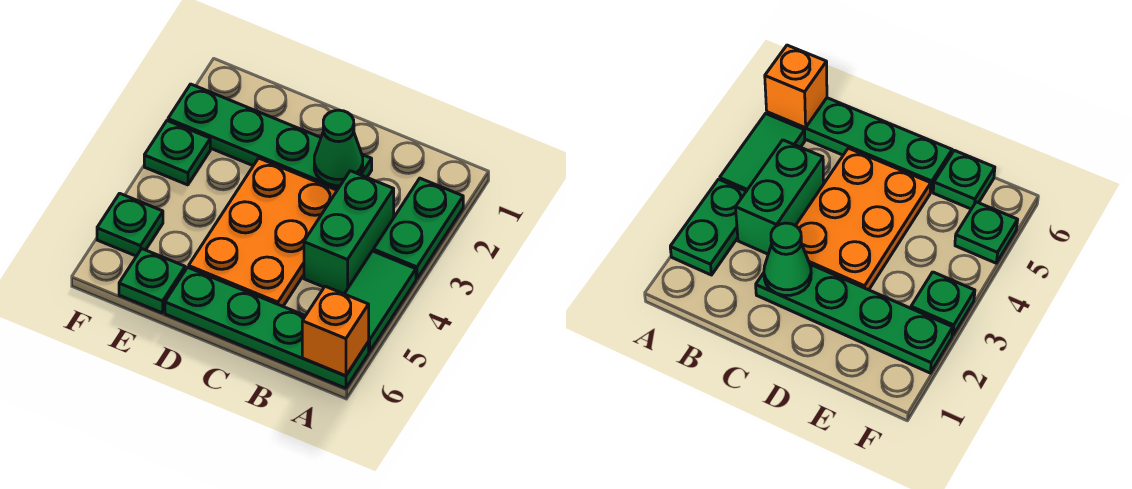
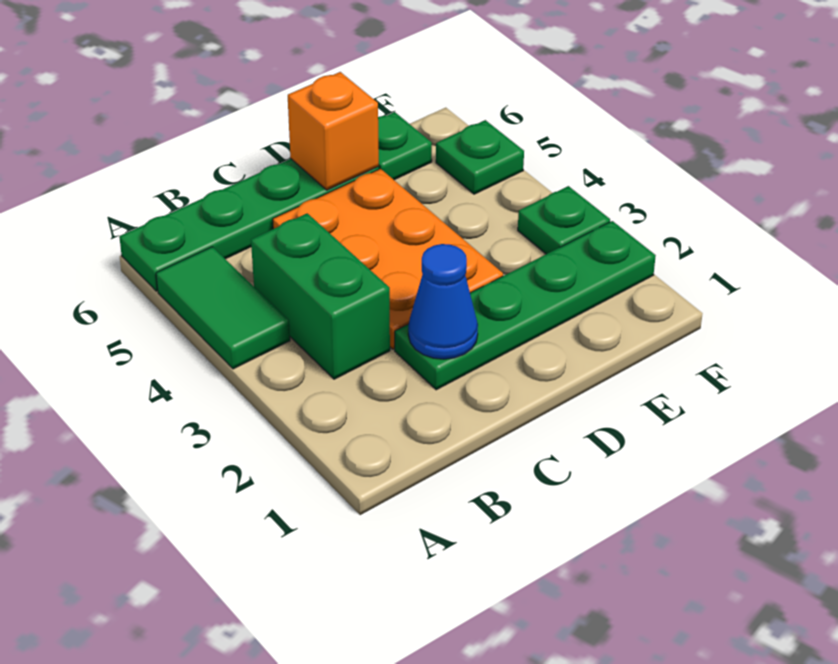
green plate A2:A3 level 1 -> none
orange brick A6 level 2 -> orange brick D6 level 2
green cone C2 level 2 -> blue cone C2 level 2

